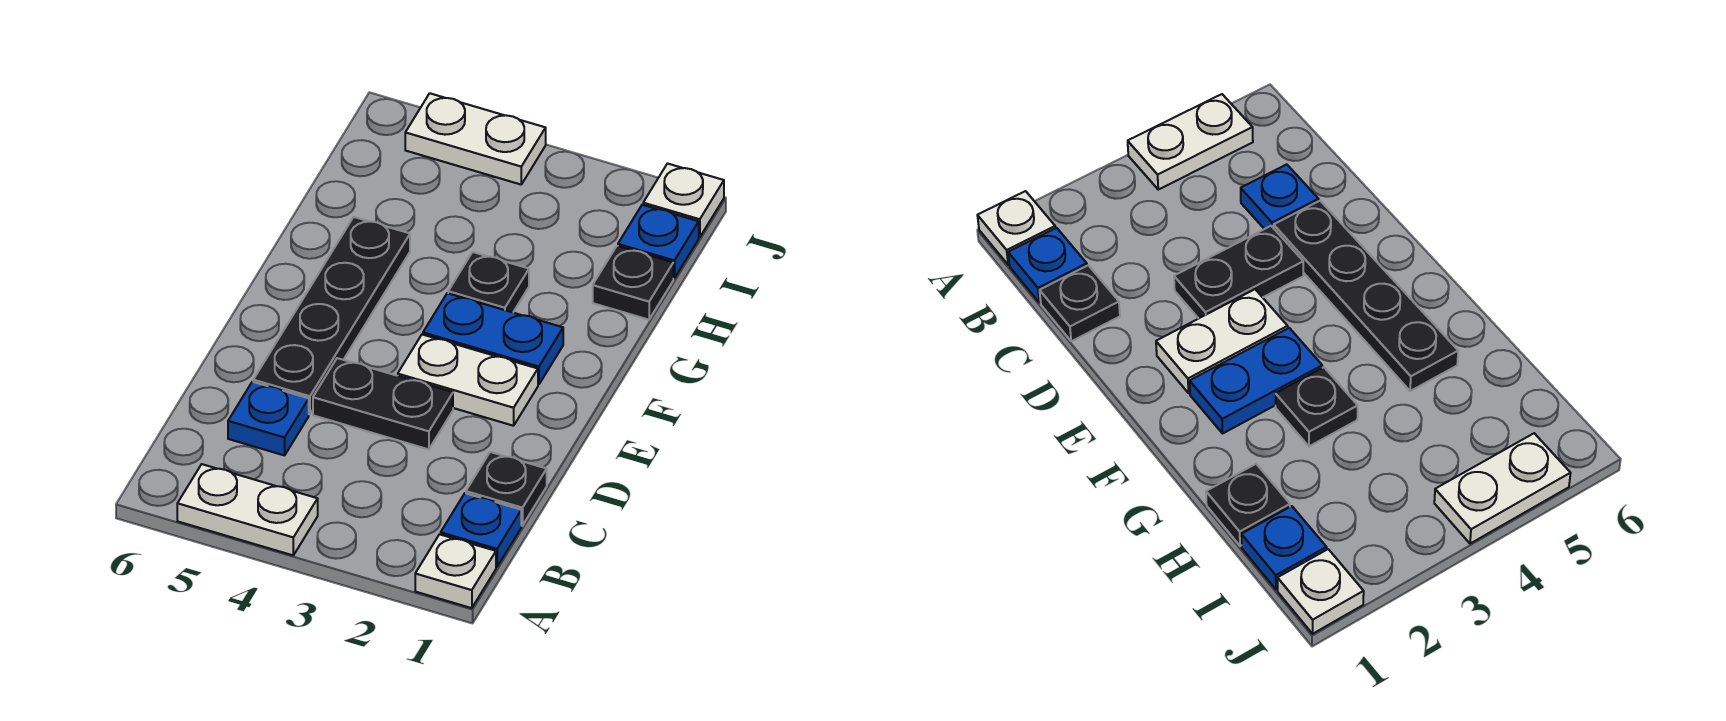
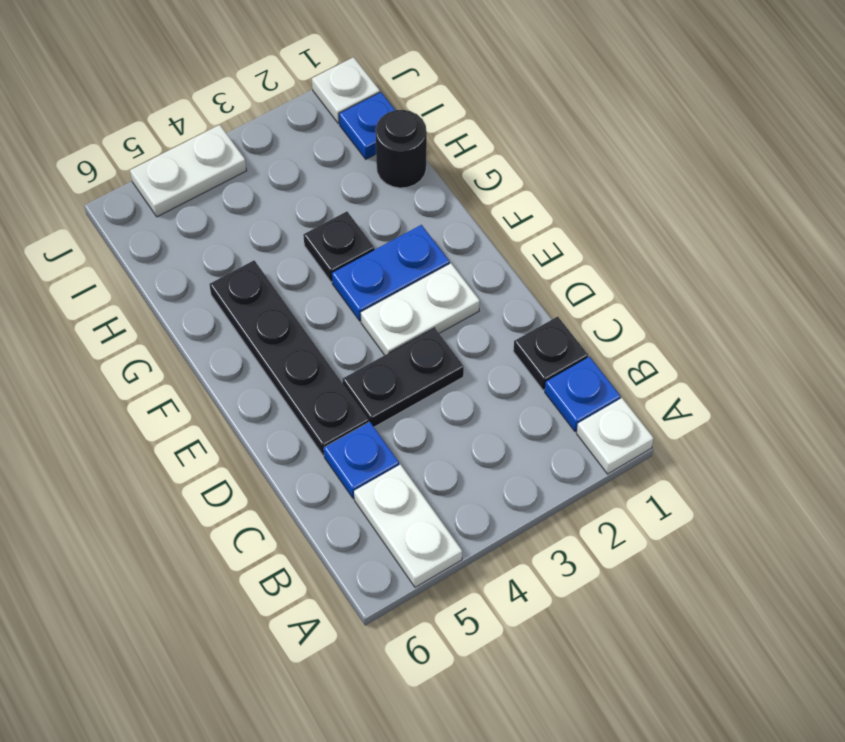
white plate A4:A5 level 1 -> white plate A5:B5 level 1
black plate H1 level 1 -> black round brick H1 level 1

